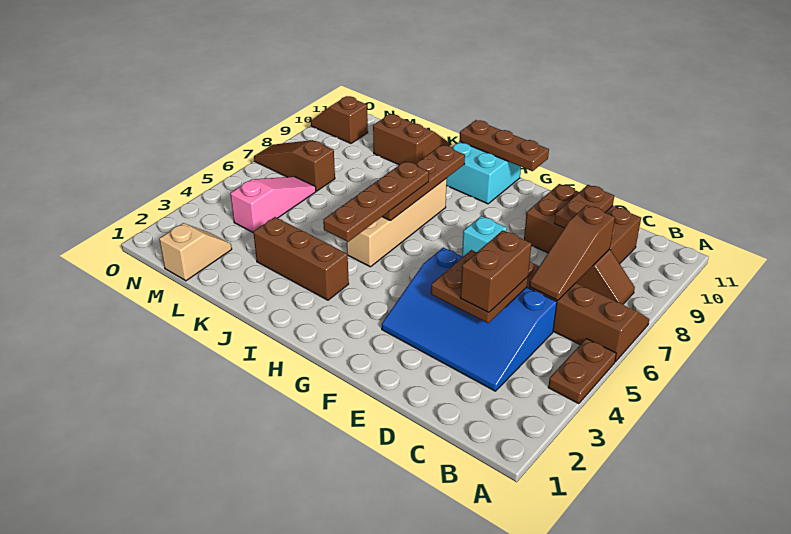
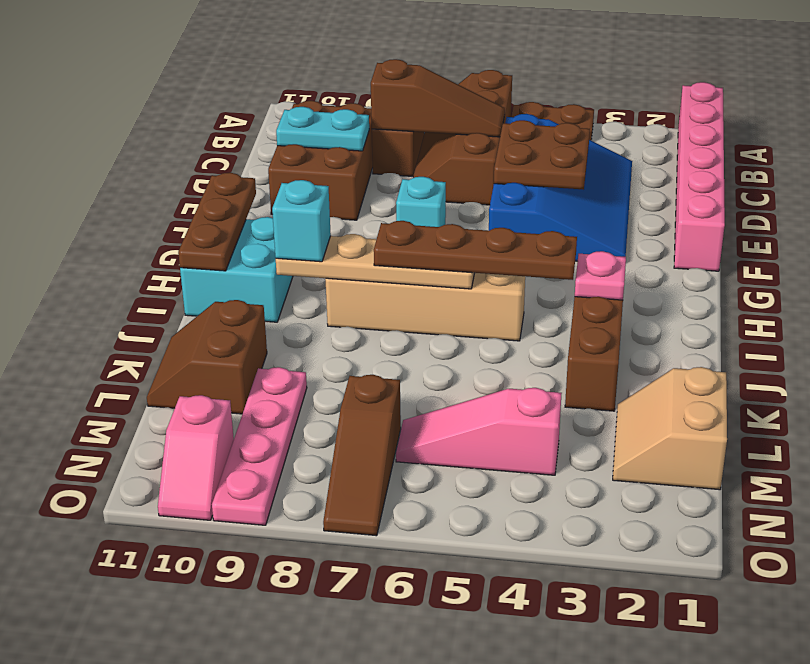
none -> pink brick A1:F1 level 1
brown brick D4:D5 level 3 -> none
brown plate D9:D10 level 2 -> cyan plate D9:D10 level 2
none -> pink plate I3 level 2
brown plate I6:I9 level 2 -> tan plate I6:I9 level 2
none -> cyan brick I9 level 3
none -> pink plate L9:O9 level 1
tan slope M1:M2 level 1 top 1 -> tan slope L1:M2 level 1 top 1
brown slope N10:O10 level 1 top N -> pink slope N10:O10 level 1 top N

